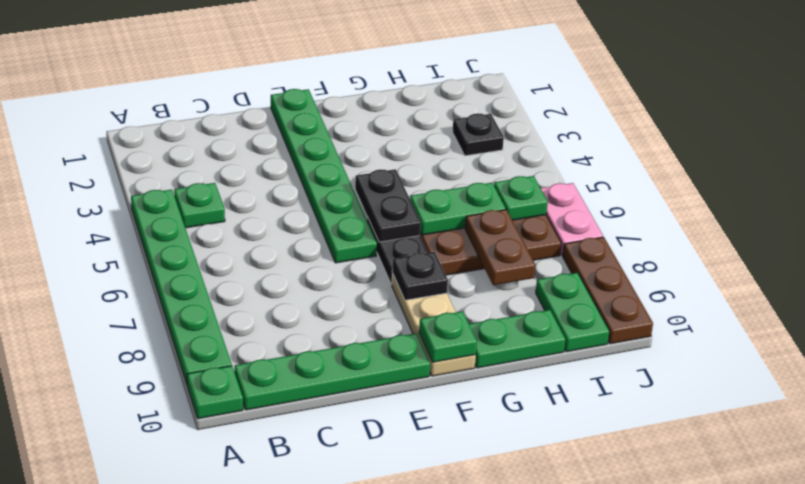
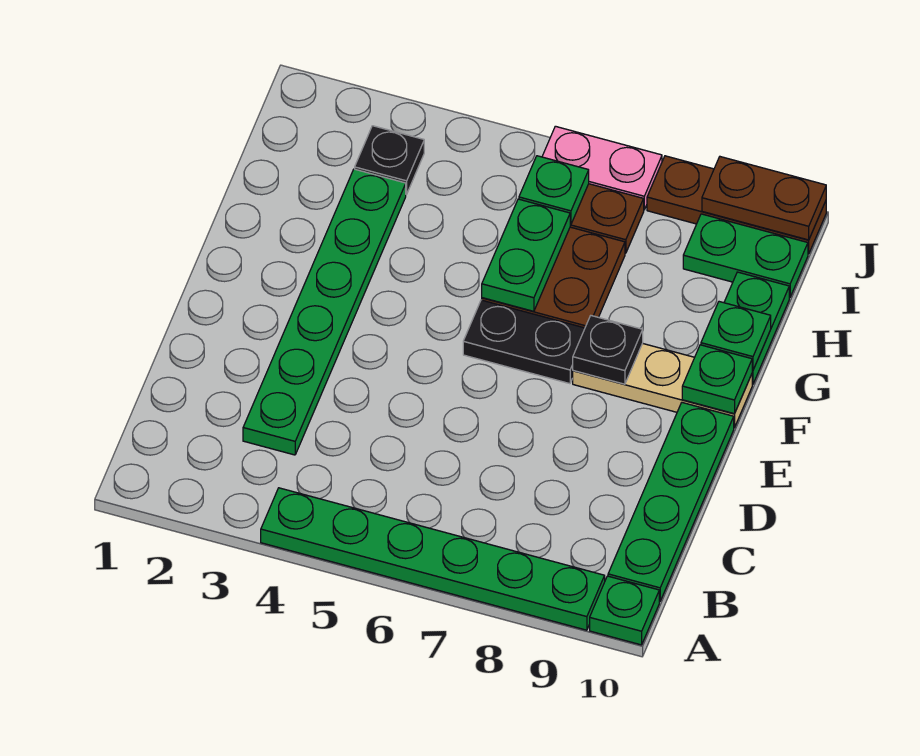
green plate B4 level 1 -> green plate G10 level 2
green plate E1:E6 level 1 -> green plate C3:H3 level 1
black plate F5:F6 level 2 -> none
brown plate H7:H8 level 2 -> brown plate J9:J10 level 2

